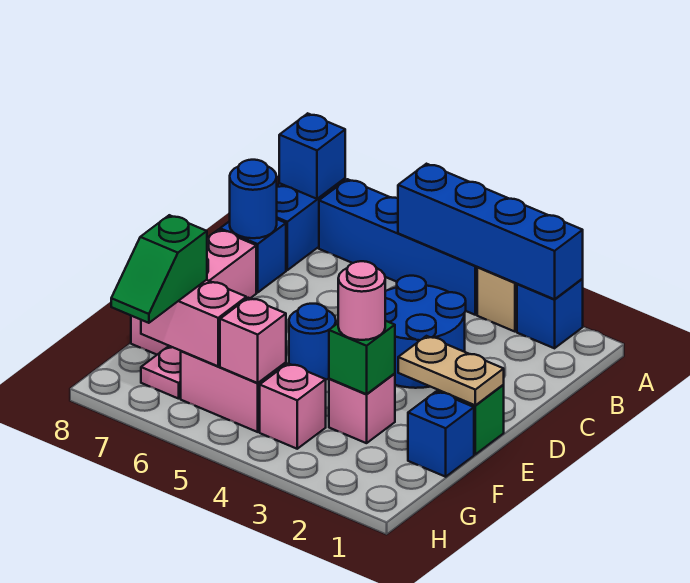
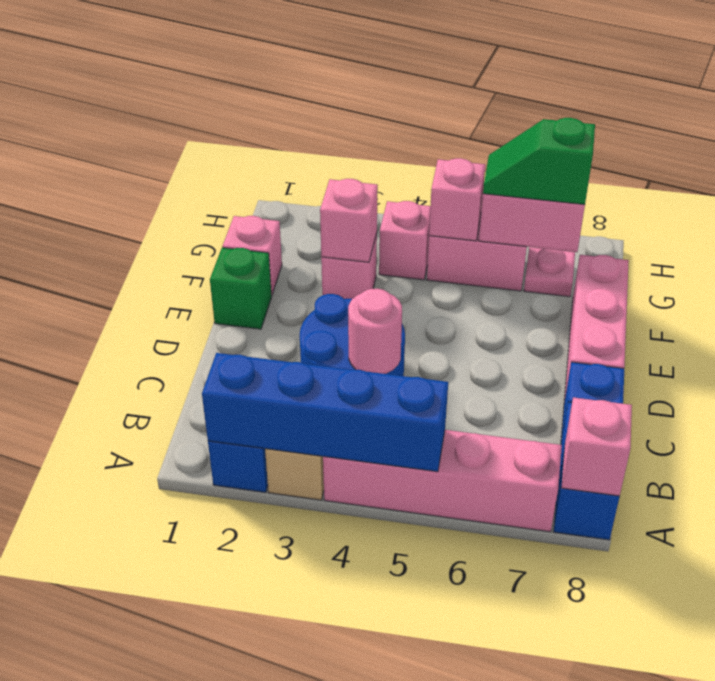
blue brick A4:A7 level 1 -> pink brick A4:A7 level 1
blue brick A8 level 2 -> pink brick A8 level 2
blue round brick C8 level 2 -> none
tan plate E1:E2 level 2 -> none
blue round brick E5 level 1 -> none
blue brick F1 level 1 -> pink brick F1 level 1
green brick F3 level 2 -> pink brick F3 level 2
pink round brick F3 level 3 -> pink round brick C4 level 2
green slope G7:H7 level 3 top G -> green slope G6:G7 level 3 top 7

